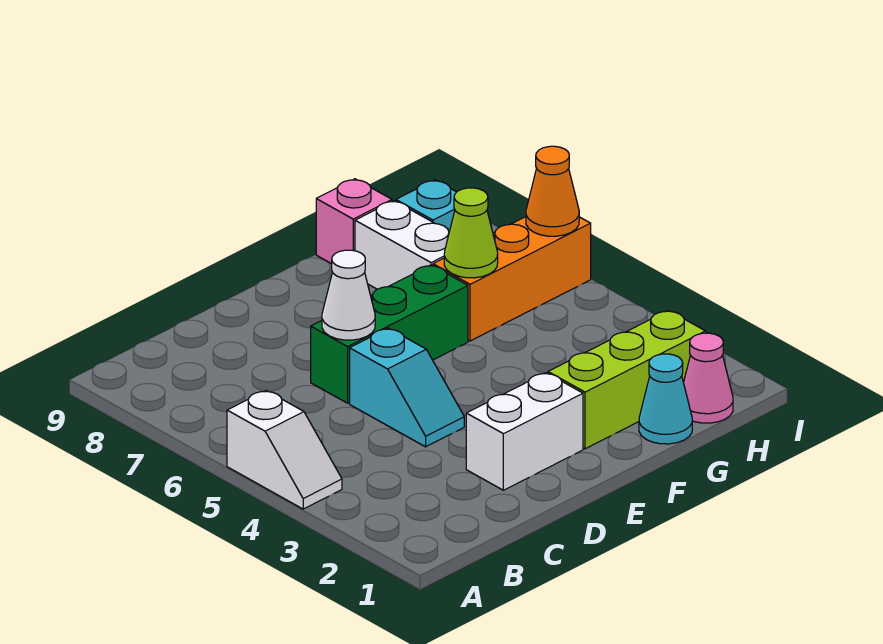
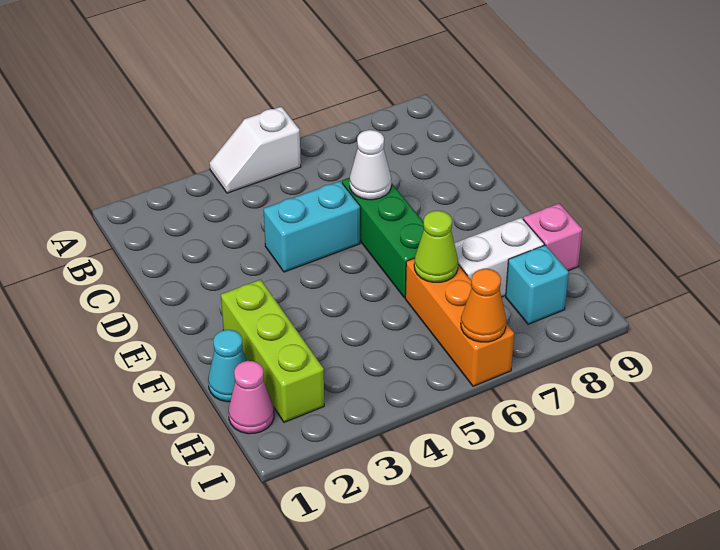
white brick D2:E2 level 1 -> none
cyan slope D4:D5 level 1 top 5 -> cyan brick D4:D5 level 1

